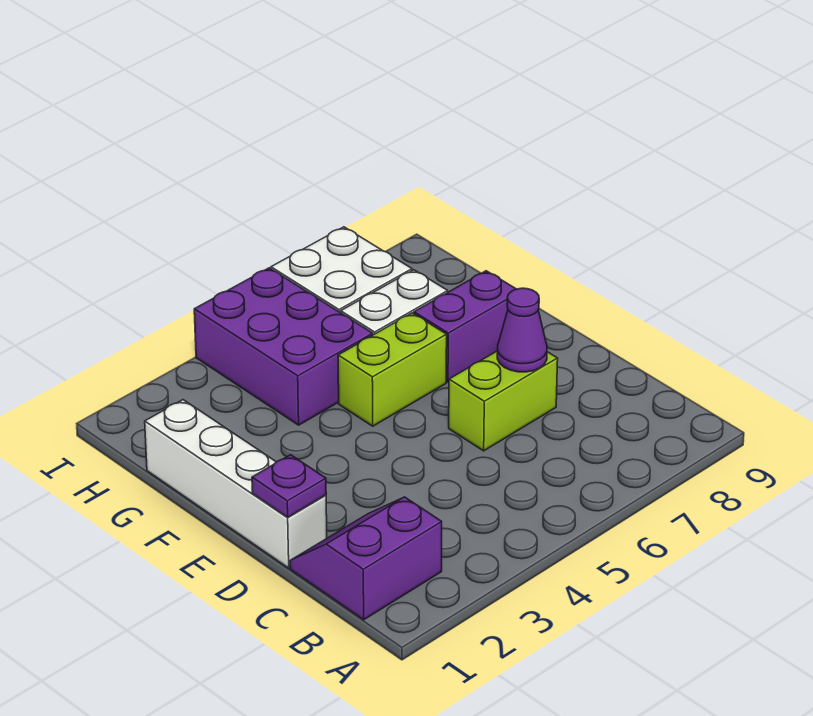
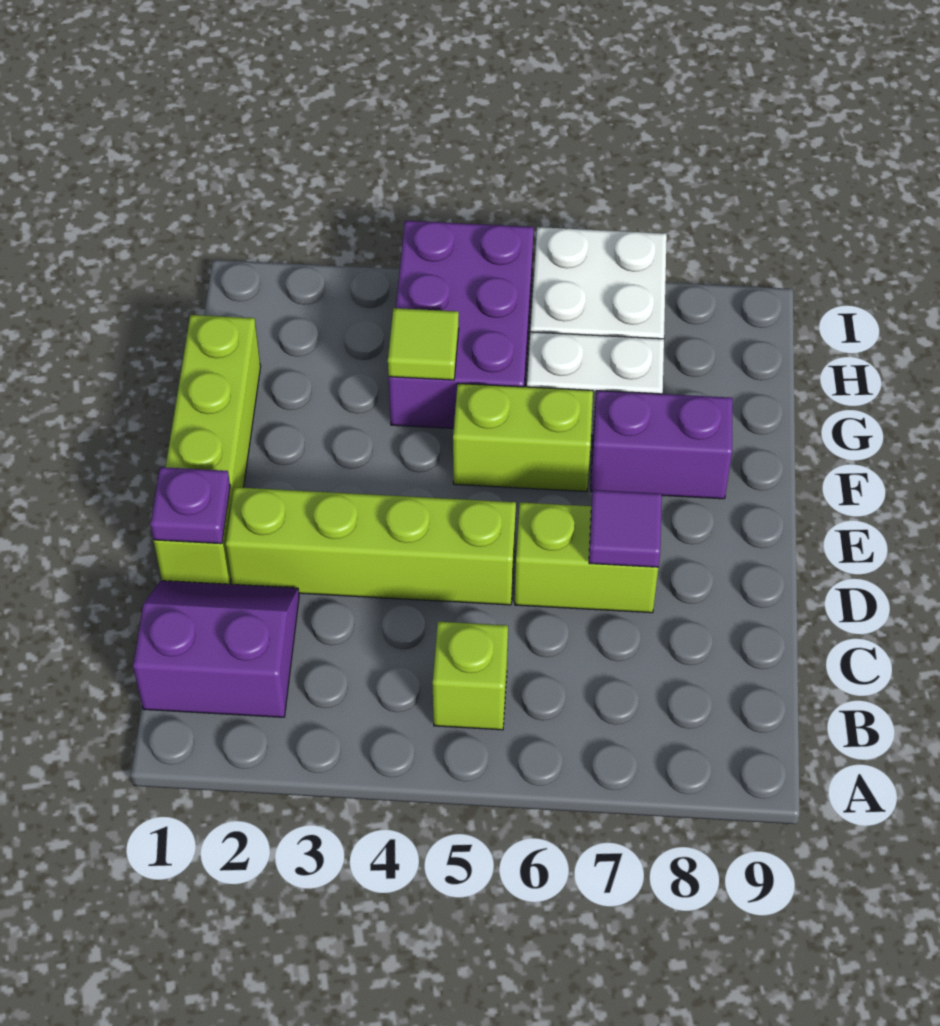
none -> lime brick B5 level 1
white brick D1:G1 level 1 -> lime brick D1:G1 level 1
none -> lime brick D2:D5 level 1
purple cone D7 level 2 -> purple tile D7 level 2
none -> lime tile G4 level 2

